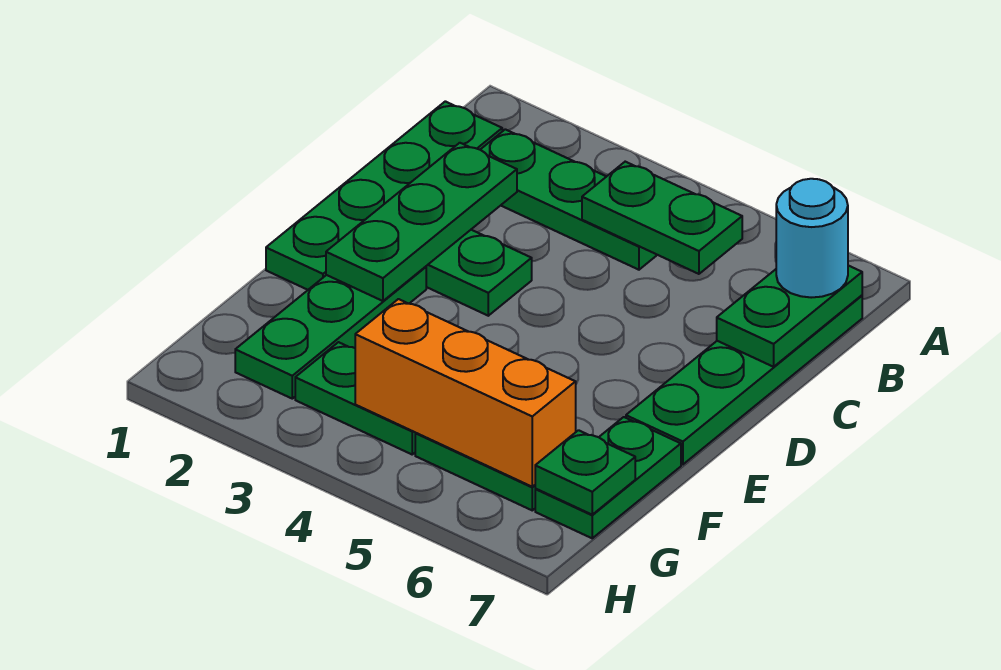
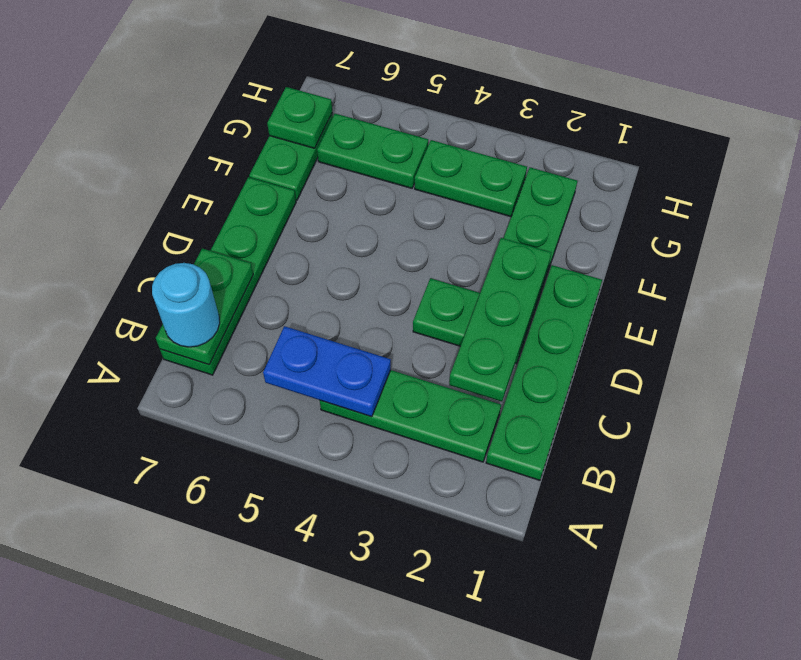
green plate B4:B5 level 2 -> blue plate B4:B5 level 2
orange brick G4:G6 level 2 -> none

